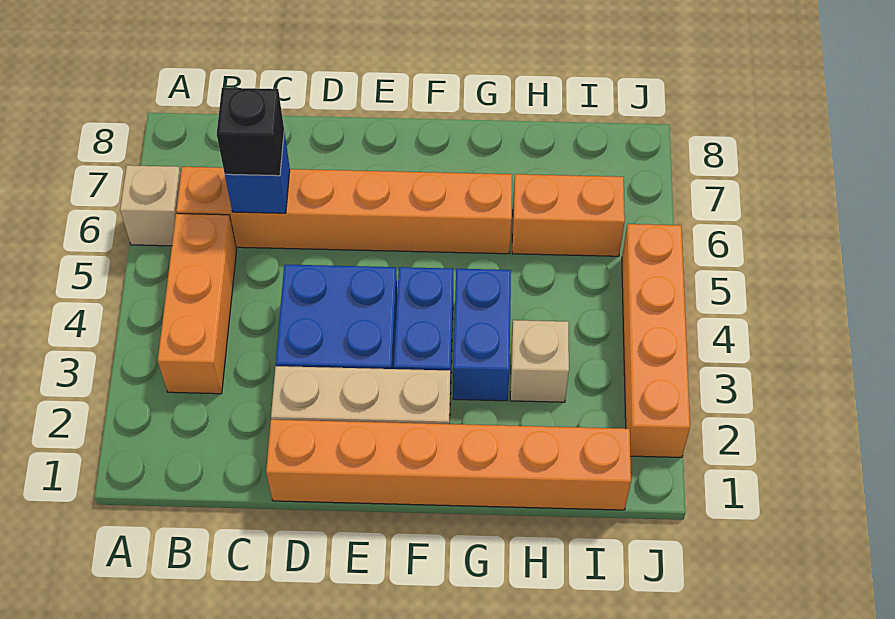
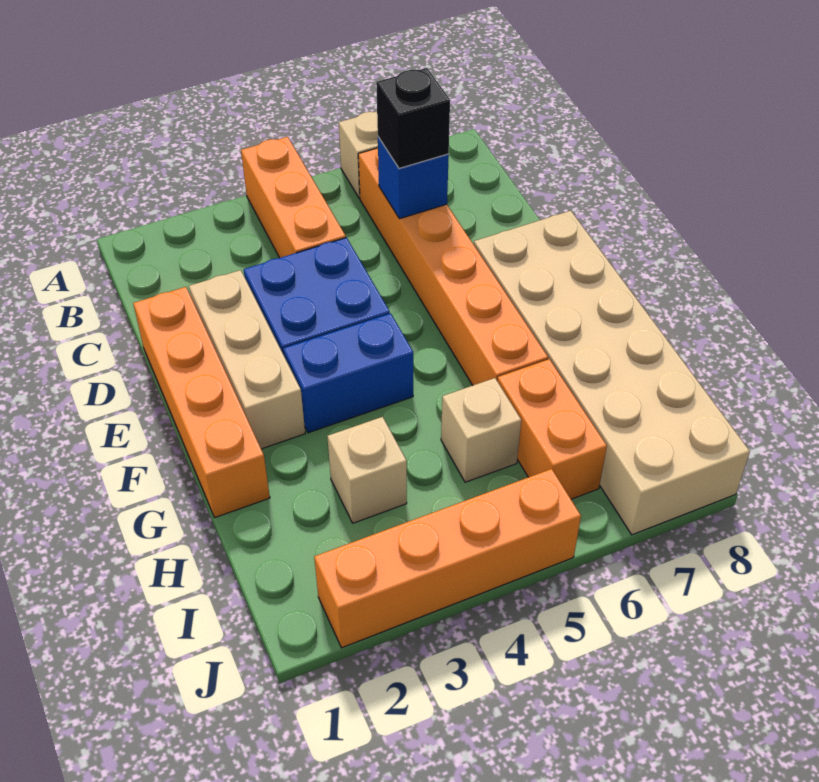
orange brick B3:B5 level 1 -> orange brick A4:C4 level 1
orange brick D1:I1 level 1 -> orange brick D1:G1 level 1
none -> tan brick E7:J8 level 1
blue brick G3:G4 level 1 -> none
none -> tan brick H5 level 1

